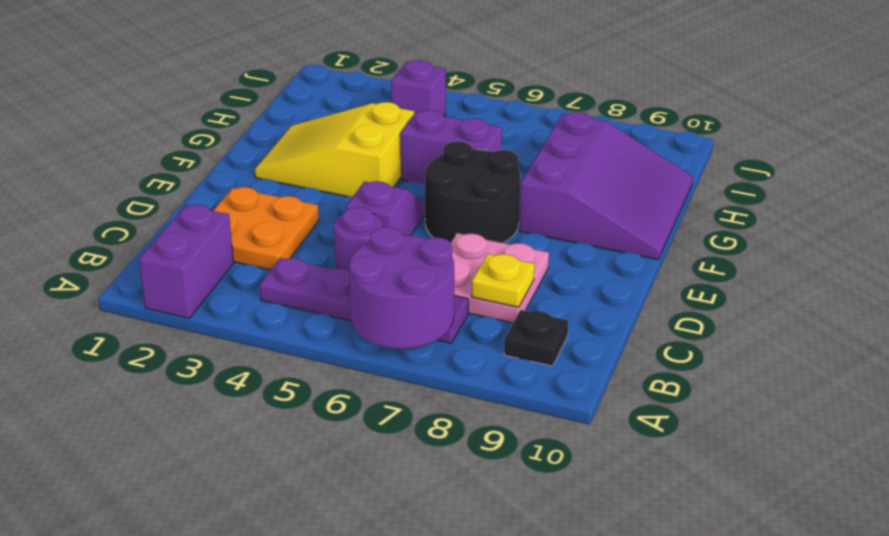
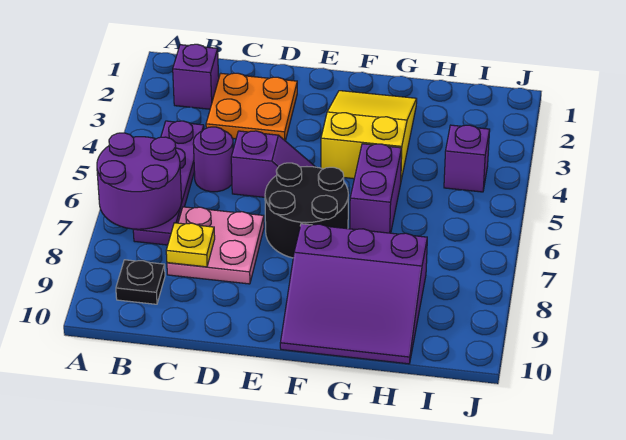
purple brick A2:B2 level 1 -> purple brick B2 level 1

